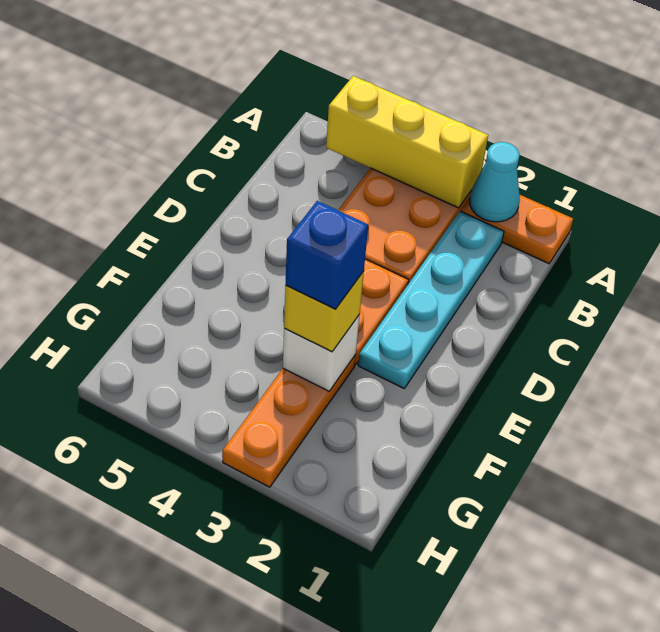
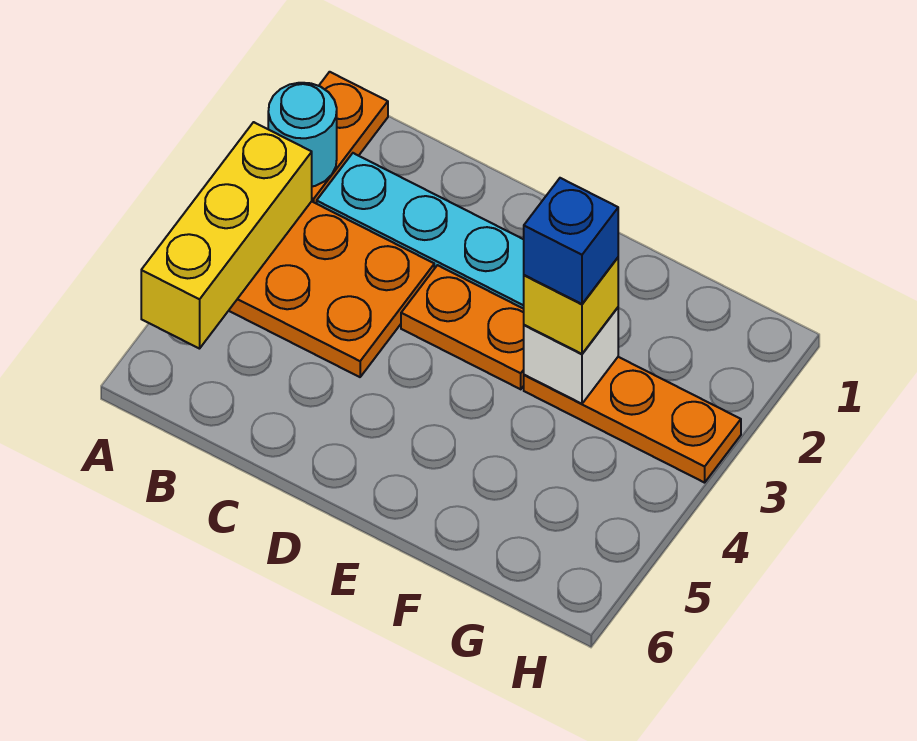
cyan cone A2 level 2 -> cyan round brick A2 level 2

